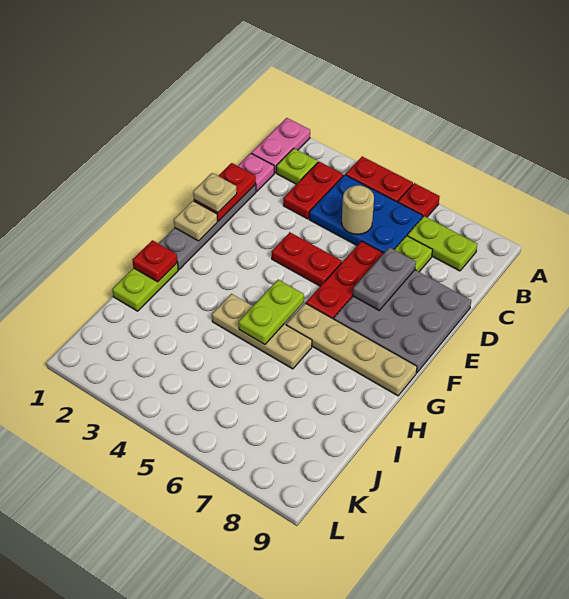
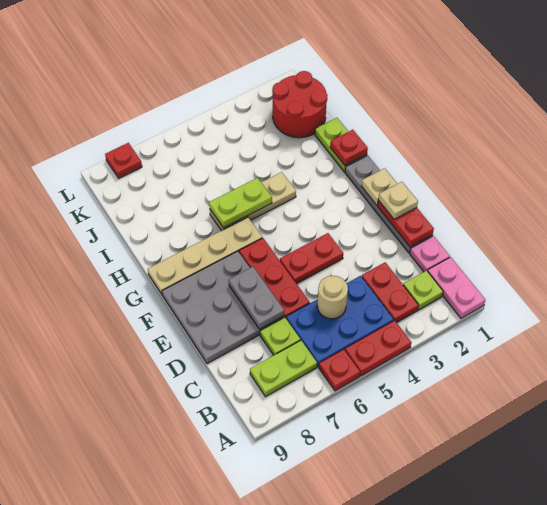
lime plate G5:H5 level 2 -> lime plate H5:H6 level 2
none -> red round brick J1:K2 level 1
none -> red plate L8 level 1

